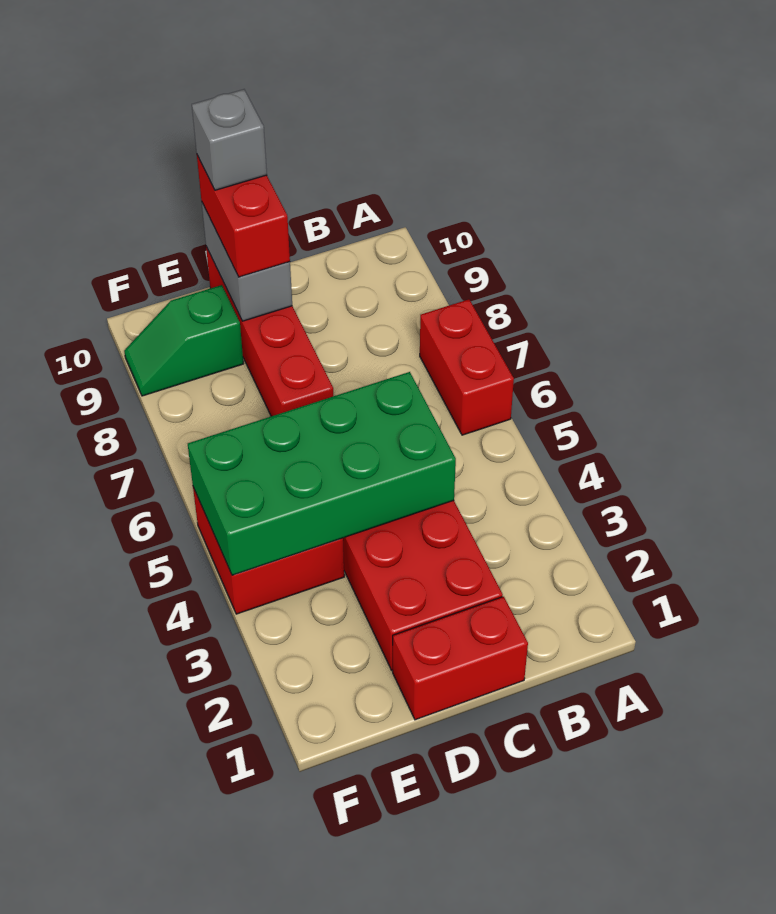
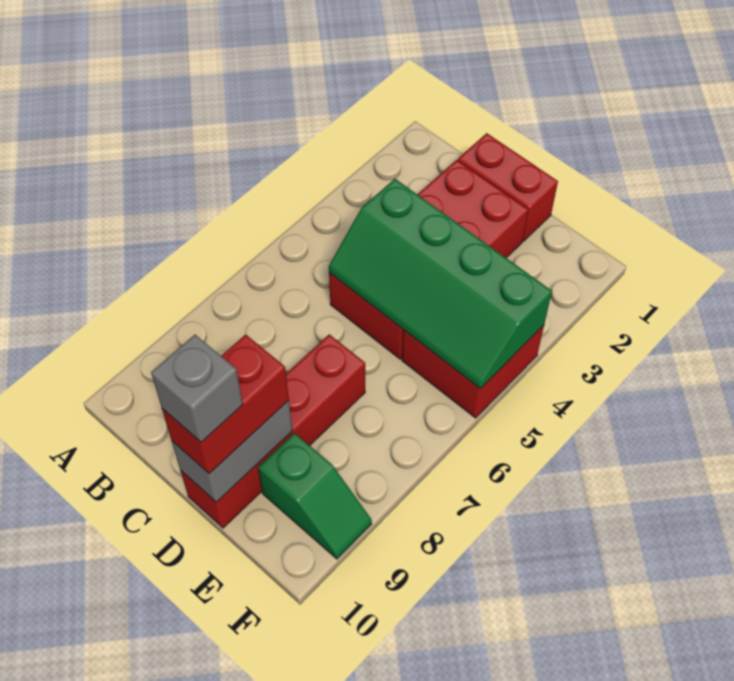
red brick A6:A7 level 1 -> none
green brick C4:F5 level 2 -> green slope C4:F5 level 2 top 4

